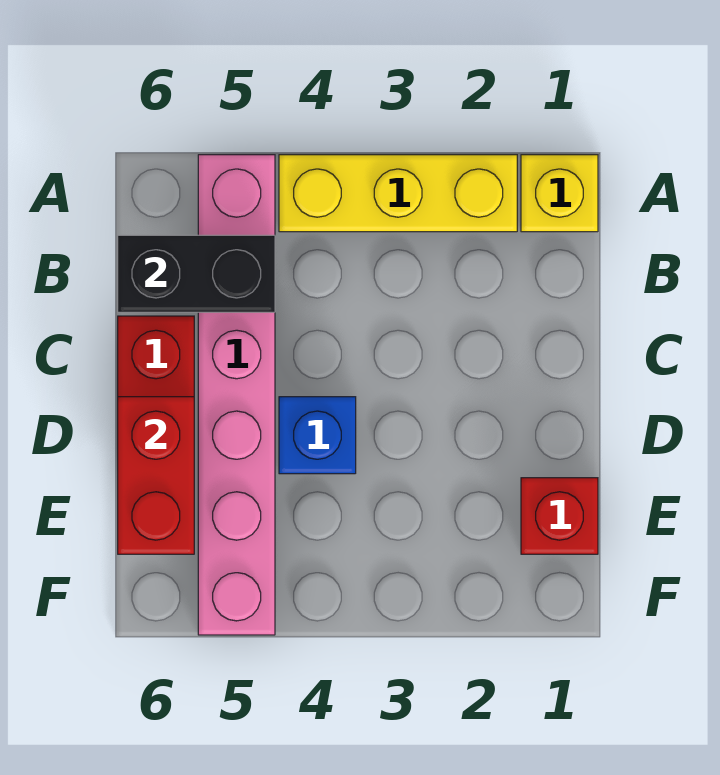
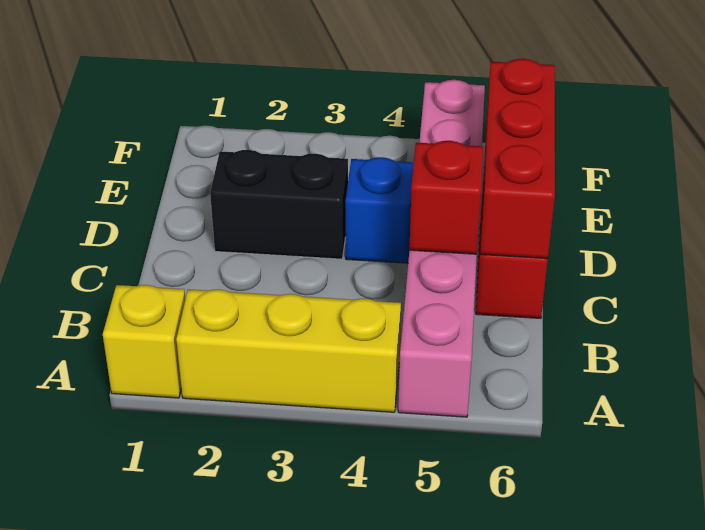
black brick B5:B6 level 2 -> black brick D2:D3 level 1
red brick D6:E6 level 2 -> red brick C6:E6 level 2
red brick E1 level 1 -> red brick C5 level 2

